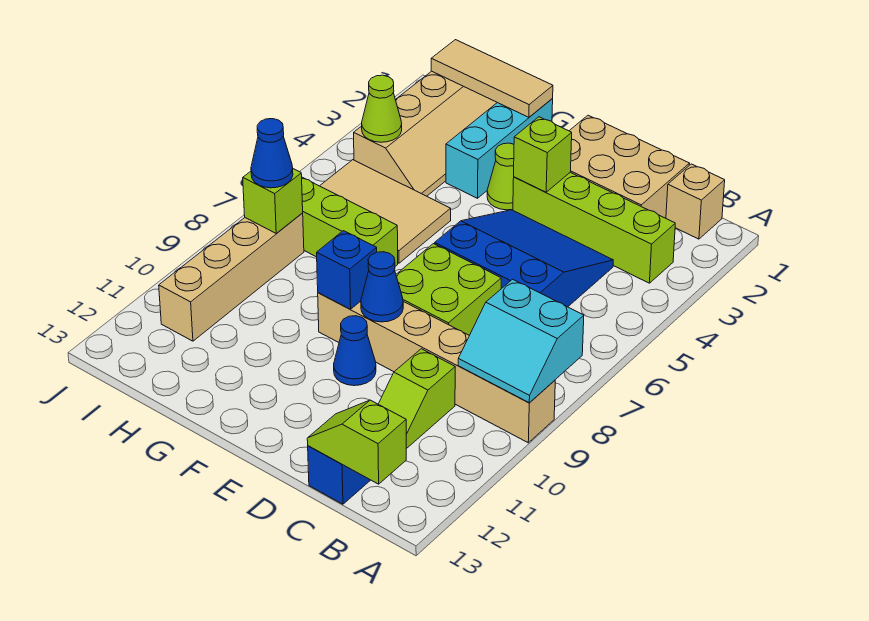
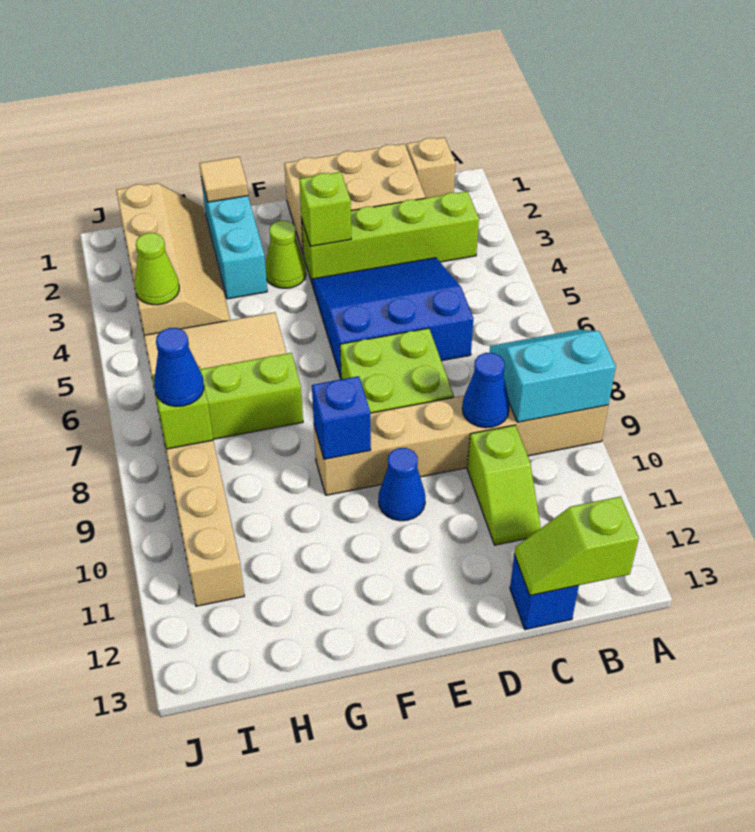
cyan slope A8:B9 level 2 top 8 -> cyan slope A8:B9 level 2 top 9
blue cone E9 level 2 -> blue cone C9 level 2
tan tile G1:I1 level 2 -> tan tile G1 level 2

